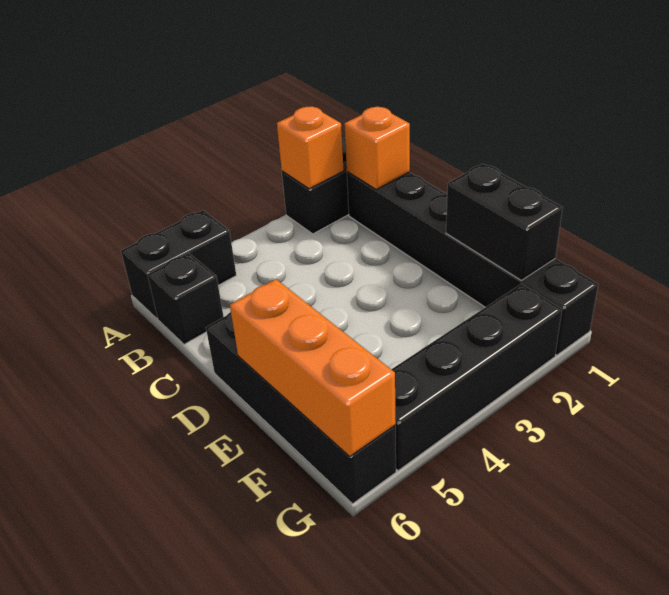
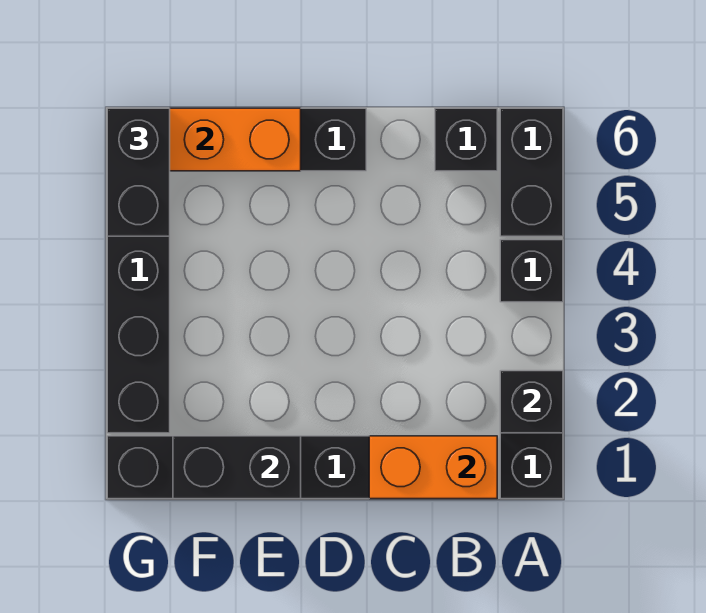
orange brick A2 level 2 -> black brick A2 level 2
none -> black brick A4 level 1
orange brick B1 level 2 -> orange brick B1:C1 level 2
none -> black brick G5:G6 level 3

